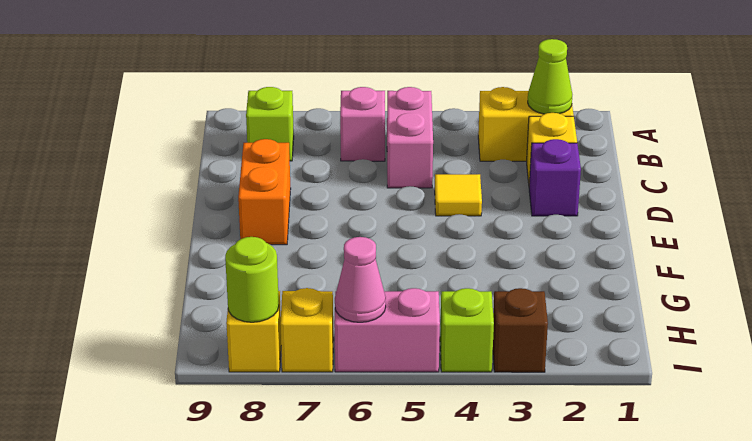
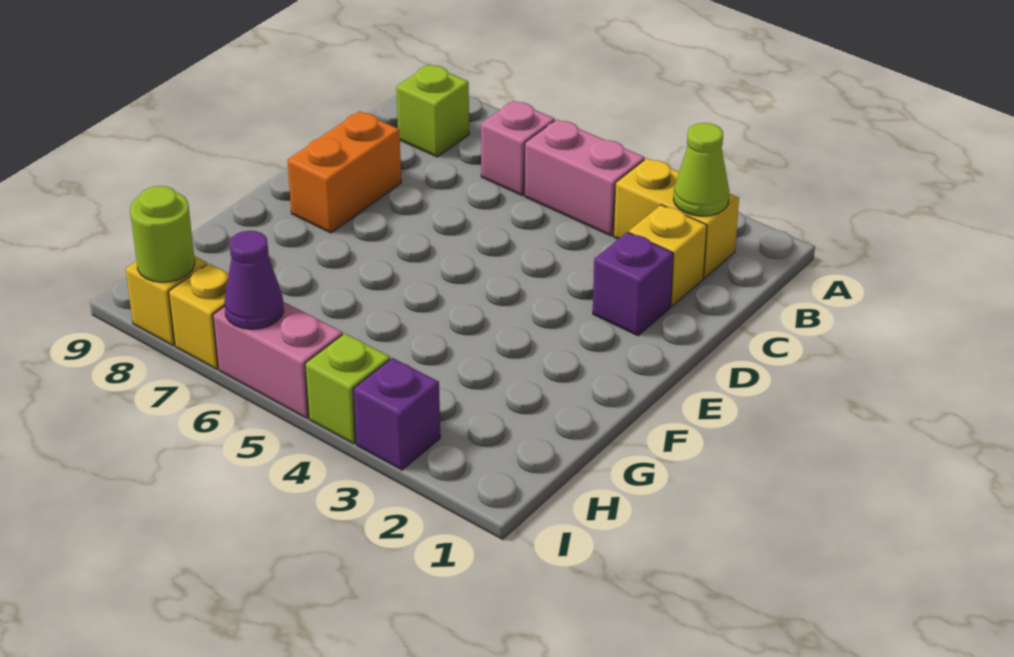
pink brick B5:C5 level 1 -> pink brick B4:B5 level 1
yellow tile D4 level 1 -> none
brown brick I3 level 1 -> purple brick I3 level 1
pink cone I6 level 2 -> purple cone I6 level 2

